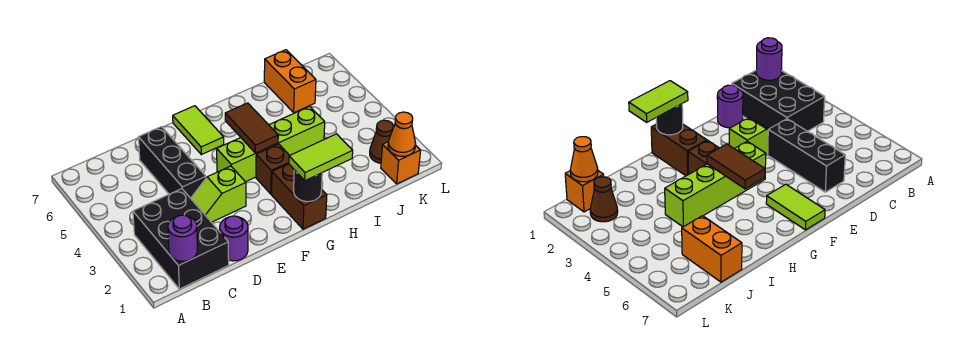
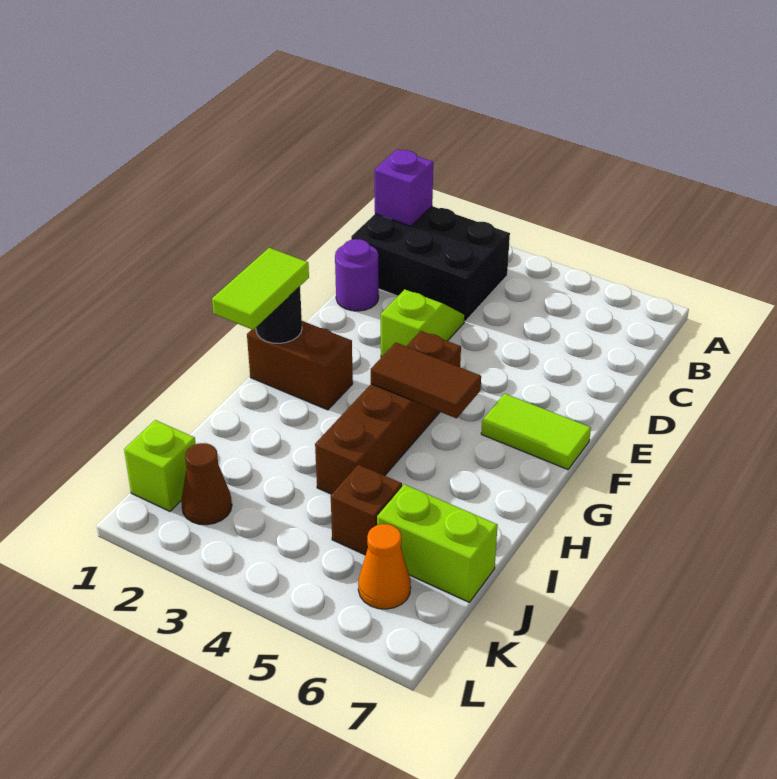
purple round brick B1 level 2 -> purple brick B1 level 2
black brick D4:D6 level 1 -> none
lime brick F4:I4 level 1 -> brown brick F4:I4 level 1
brown brick G3 level 1 -> brown brick J5 level 1
orange brick J6:J7 level 1 -> lime brick J6:J7 level 1
orange brick K1 level 1 -> lime brick K1 level 1
orange cone K1 level 2 -> orange cone K6 level 1

